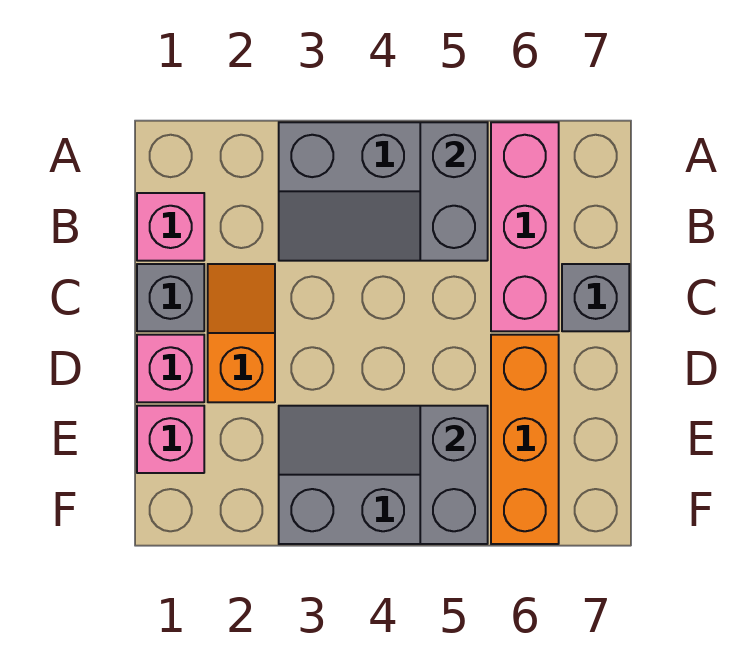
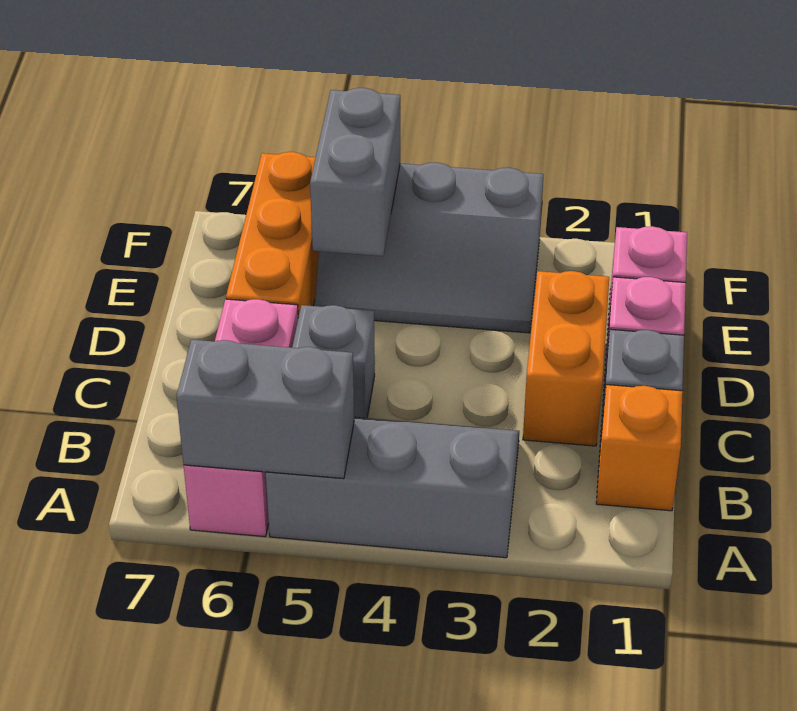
grey brick A5:B5 level 2 -> grey brick A5:A6 level 2
pink brick B1 level 1 -> orange brick B1 level 1
orange slope C2:D2 level 1 top D -> orange brick C2:D2 level 1
grey brick C7 level 1 -> grey brick C5 level 1

